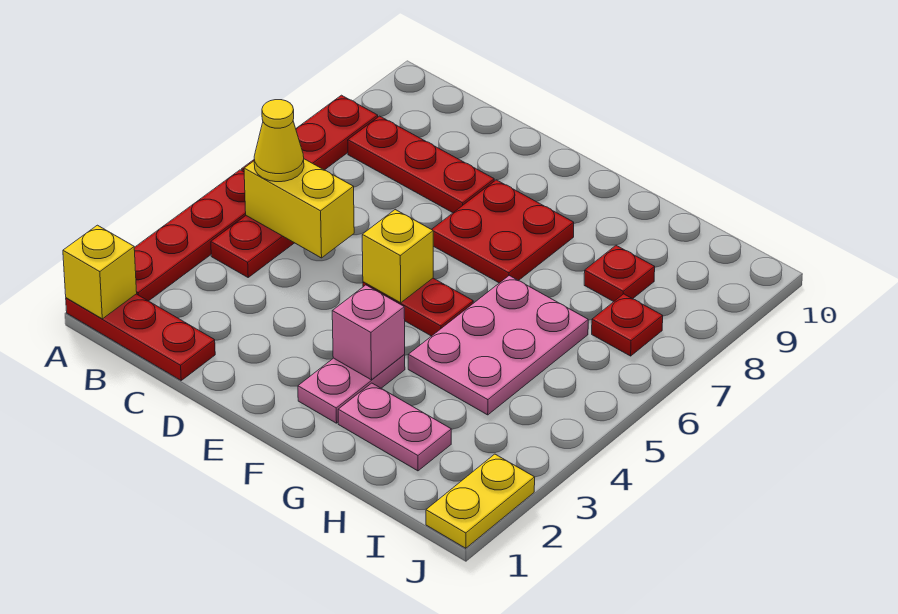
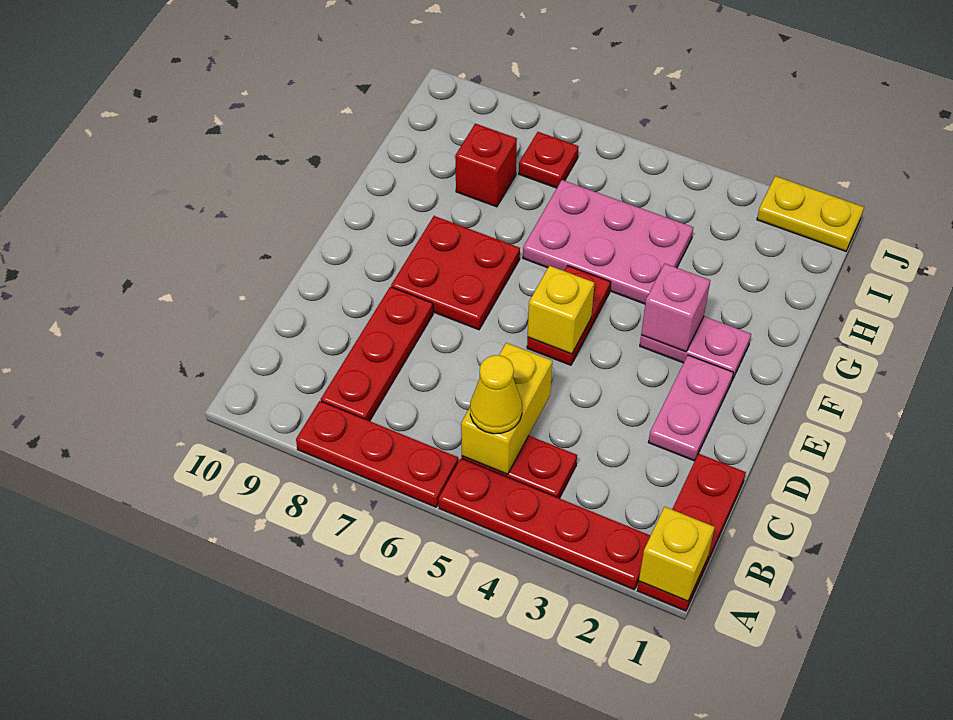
pink plate G2:H2 level 1 -> pink plate D2:E2 level 1
red plate H8 level 1 -> red brick H8 level 1

